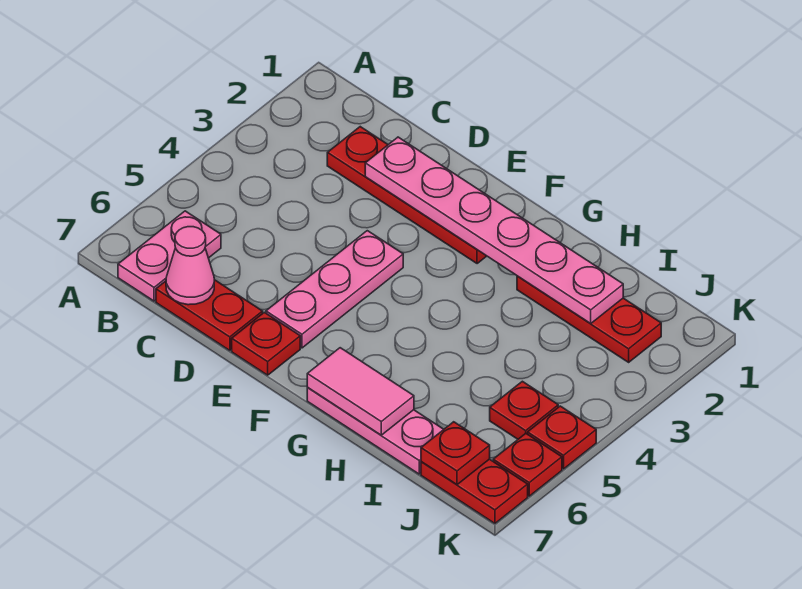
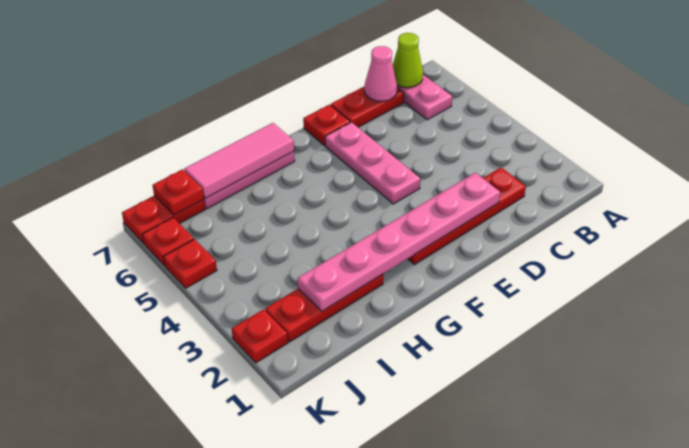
none -> lime cone B7 level 2
pink tile G7:H7 level 2 -> pink tile G7:I7 level 2
red plate J5 level 1 -> red plate K2 level 1

